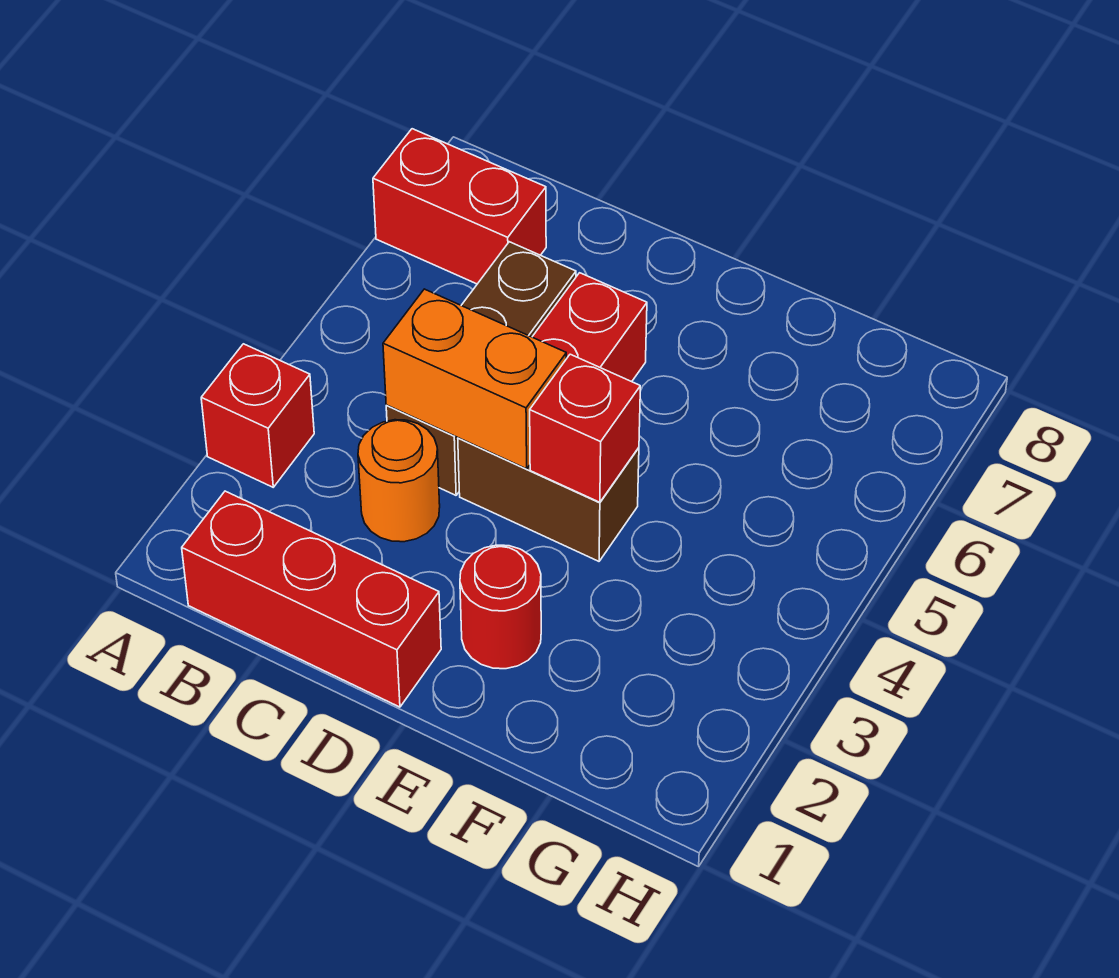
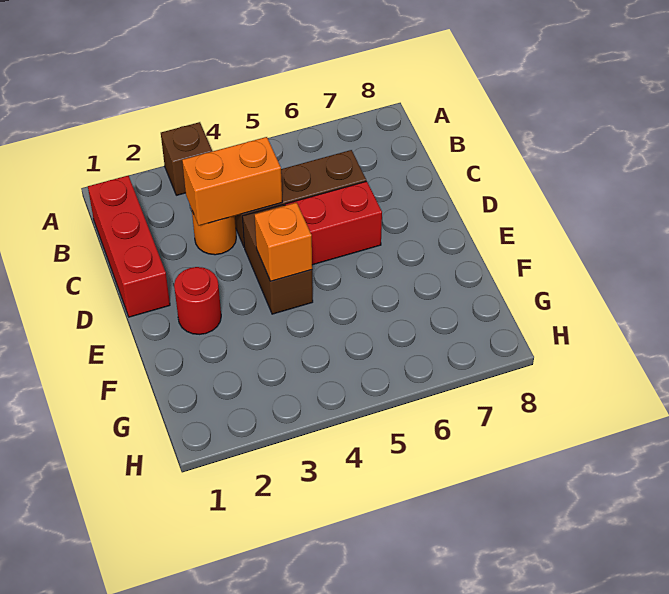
red brick A3 level 1 -> brown brick A3 level 1
red brick A7:B7 level 1 -> none
orange brick C4:D4 level 2 -> orange brick C3:C4 level 2
red brick E4 level 2 -> orange brick E4 level 2

